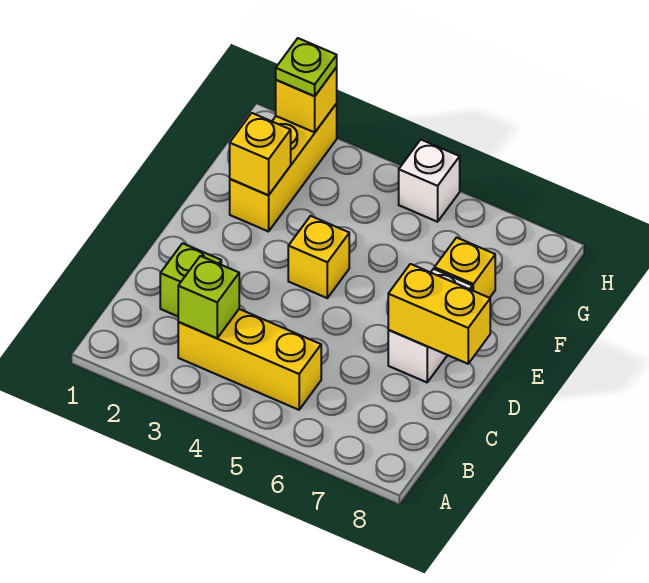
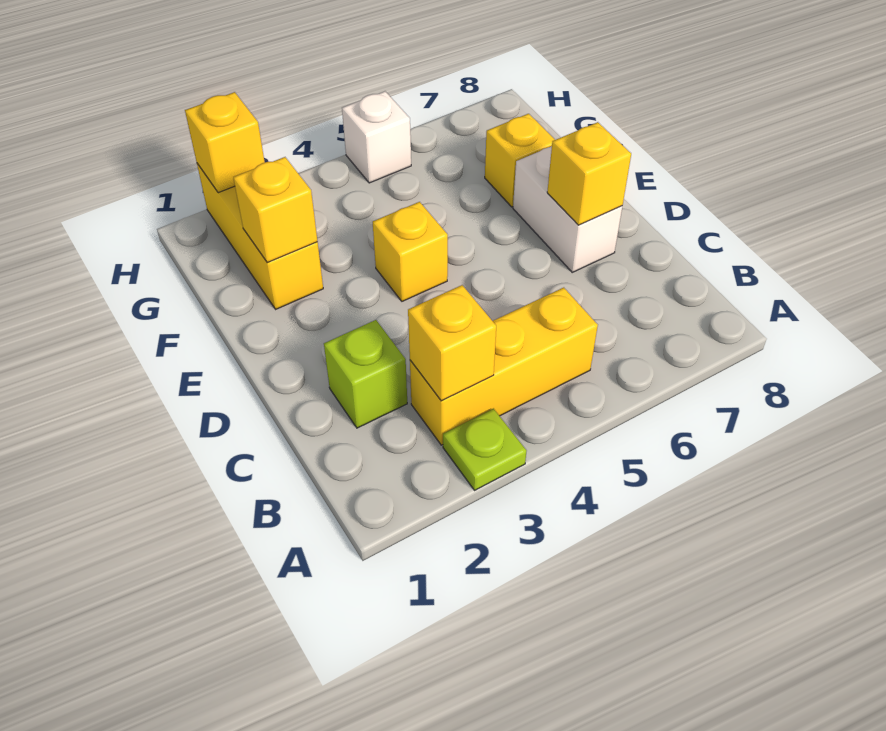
lime brick B3 level 2 -> yellow brick B3 level 2
yellow brick D7:D8 level 2 -> yellow brick D7 level 2
lime plate H2 level 3 -> lime plate A3 level 1

